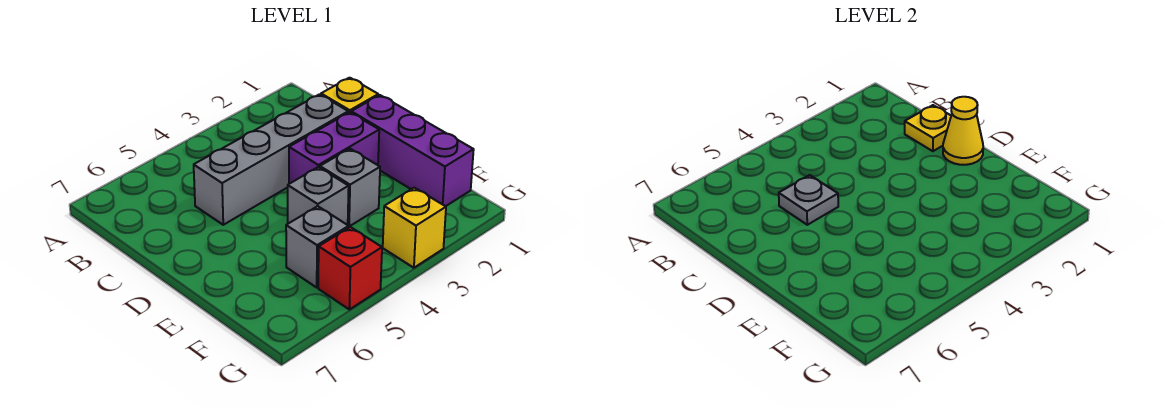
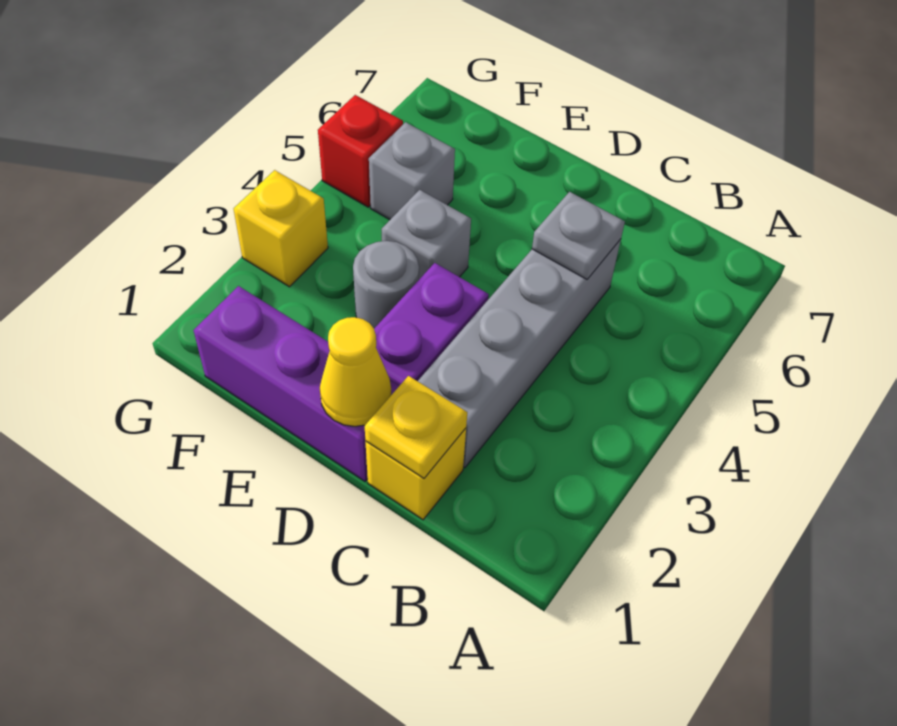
grey brick E3 level 1 -> grey round brick E3 level 1

